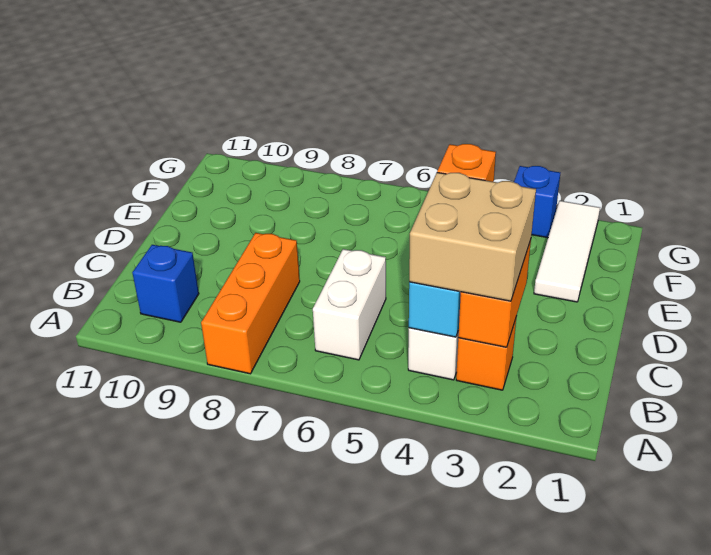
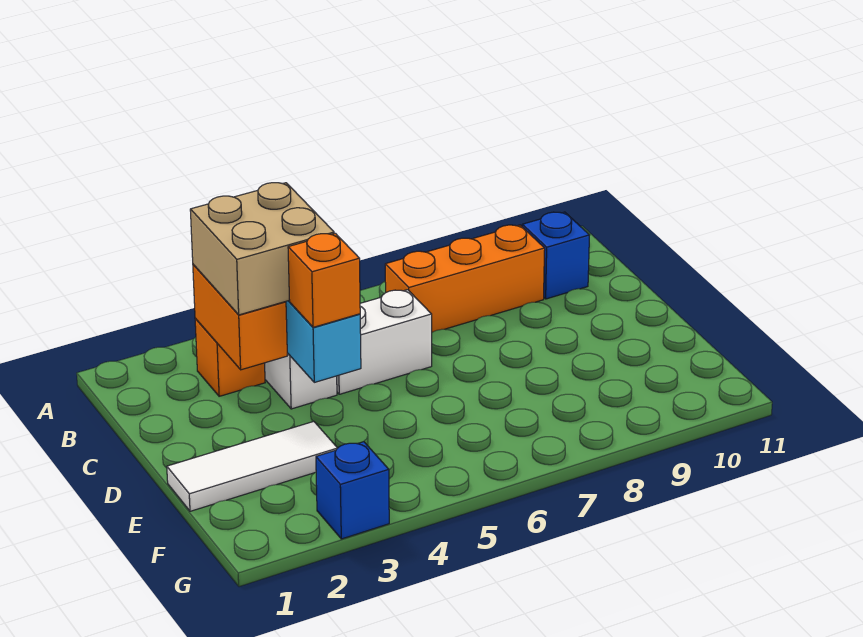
orange brick A8:C8 level 1 -> orange brick B7:B9 level 1
white brick B6:C6 level 1 -> white brick C5:C6 level 1
white tile E2:G2 level 1 -> white tile E1:E3 level 1

